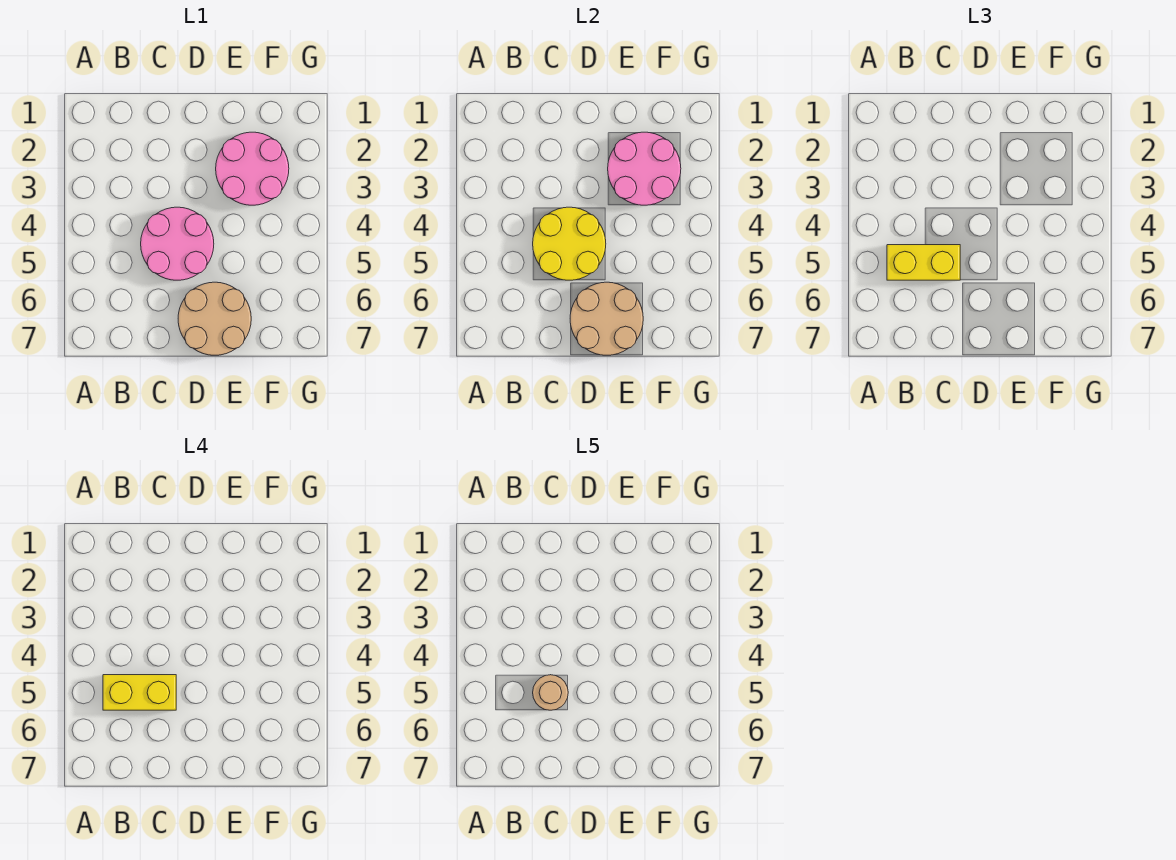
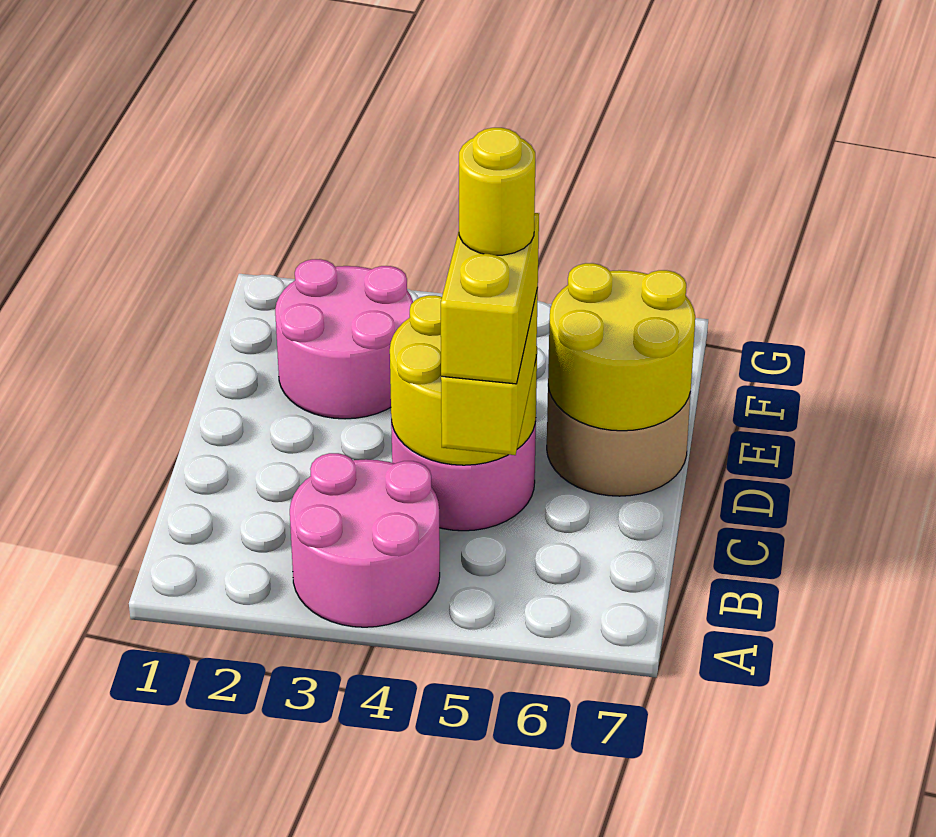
tan round brick C5 level 5 -> yellow round brick C5 level 5
tan round brick D6:E7 level 2 -> yellow round brick D6:E7 level 2
pink round brick E2:F3 level 2 -> pink round brick A3:B4 level 1

